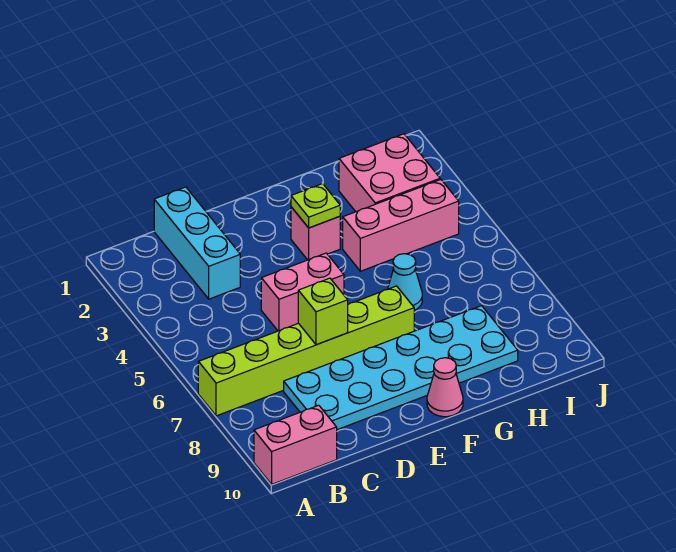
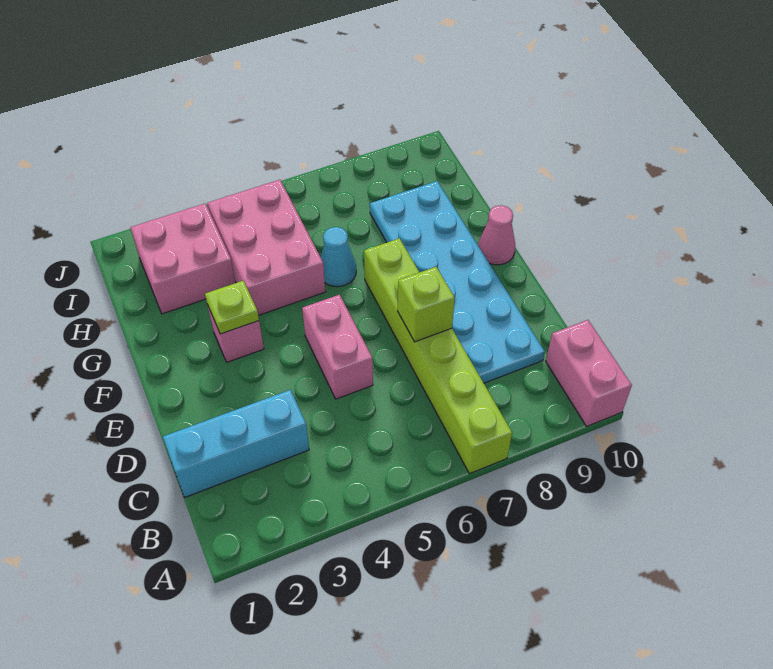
pink brick G4:I4 level 1 -> pink brick G4:I5 level 1

